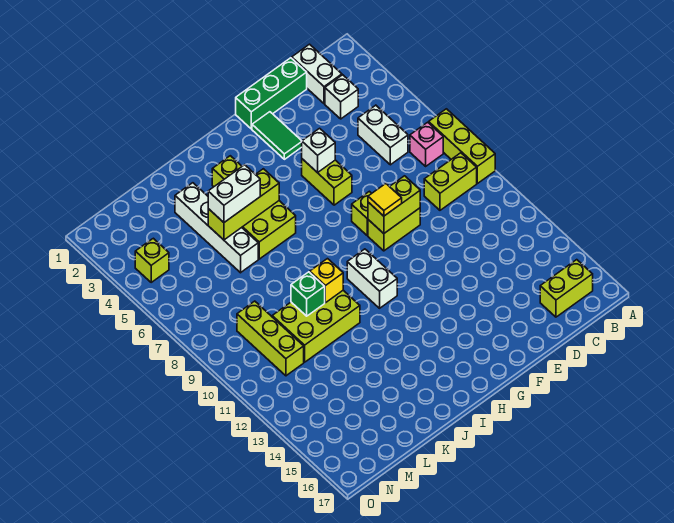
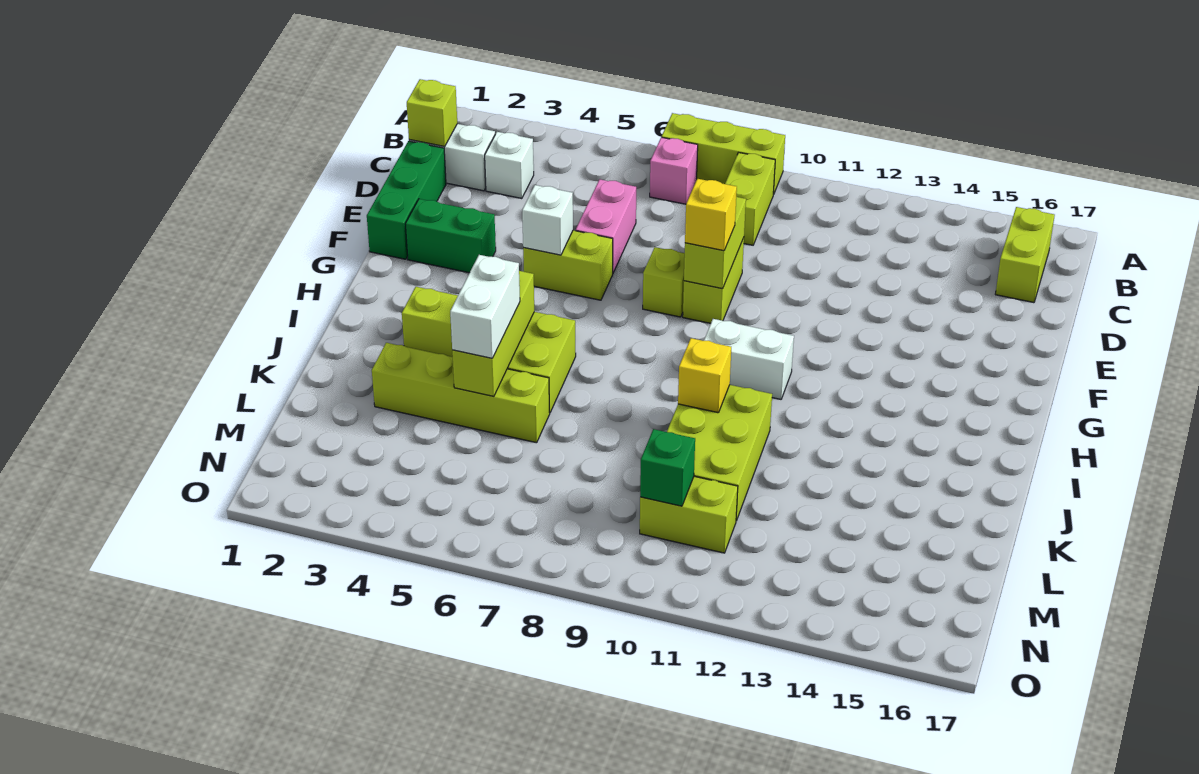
white brick C5:C6 level 1 -> none
none -> pink brick D6:E6 level 1
green tile F2:F3 level 1 -> green brick F2:F3 level 1
yellow tile F9 level 3 -> yellow brick F9 level 3
white brick K3:K6 level 1 -> lime brick K3:K6 level 1
green brick K10 level 2 -> green brick M10 level 2
lime brick M9:M11 level 1 -> lime brick M10:M11 level 1
lime brick N4 level 1 -> lime brick C1 level 2

